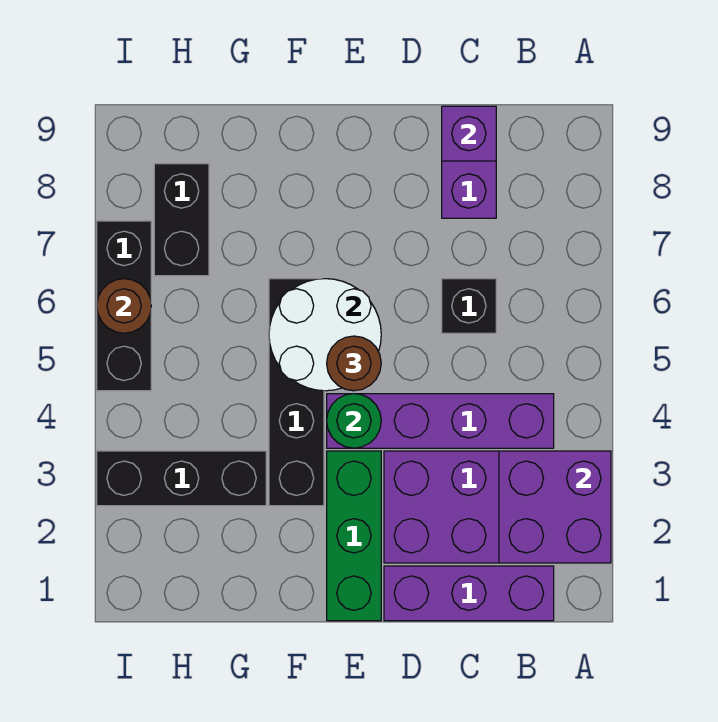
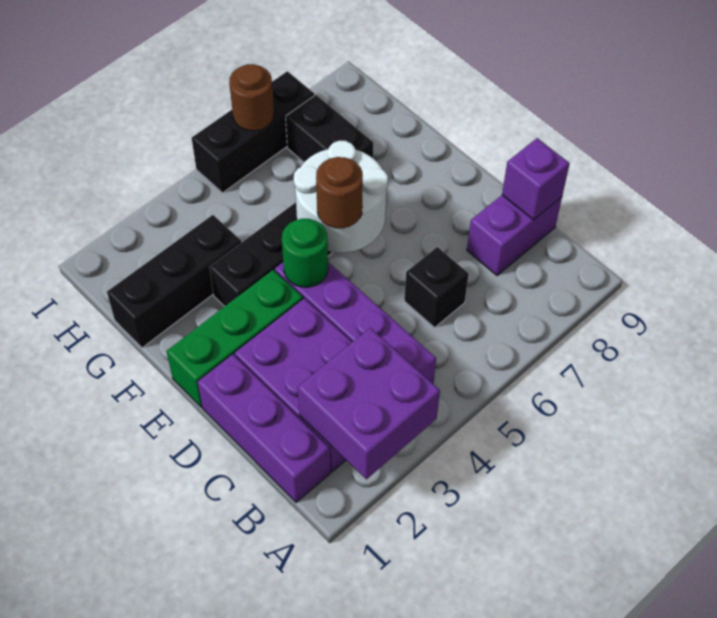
black brick G3:I3 level 1 -> black brick G1:G3 level 1
black brick H7:H8 level 1 -> black brick G7:H7 level 1

